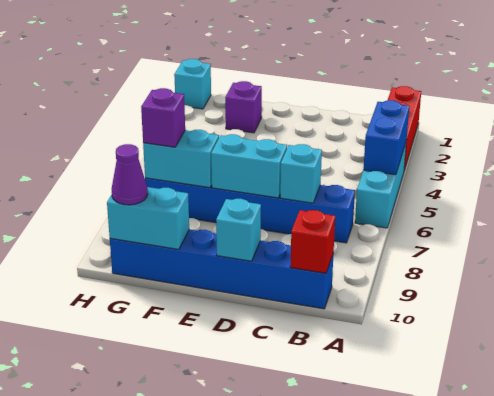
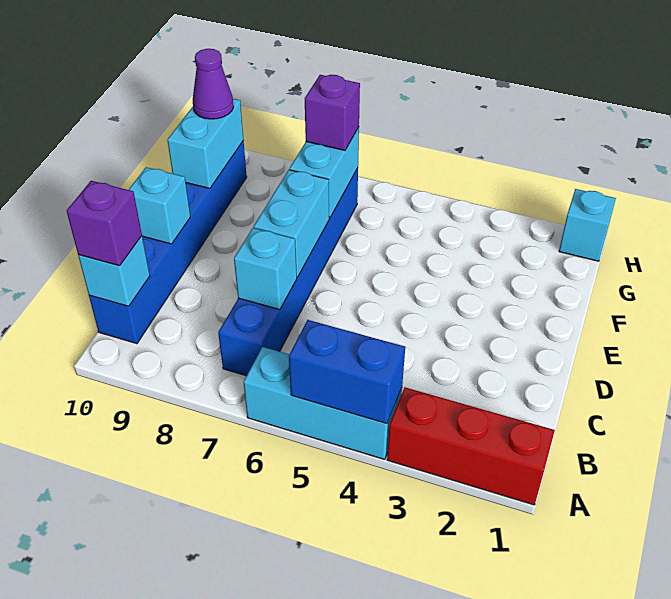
red brick B10 level 2 -> cyan brick B10 level 2
purple brick F2 level 1 -> purple brick B10 level 3

